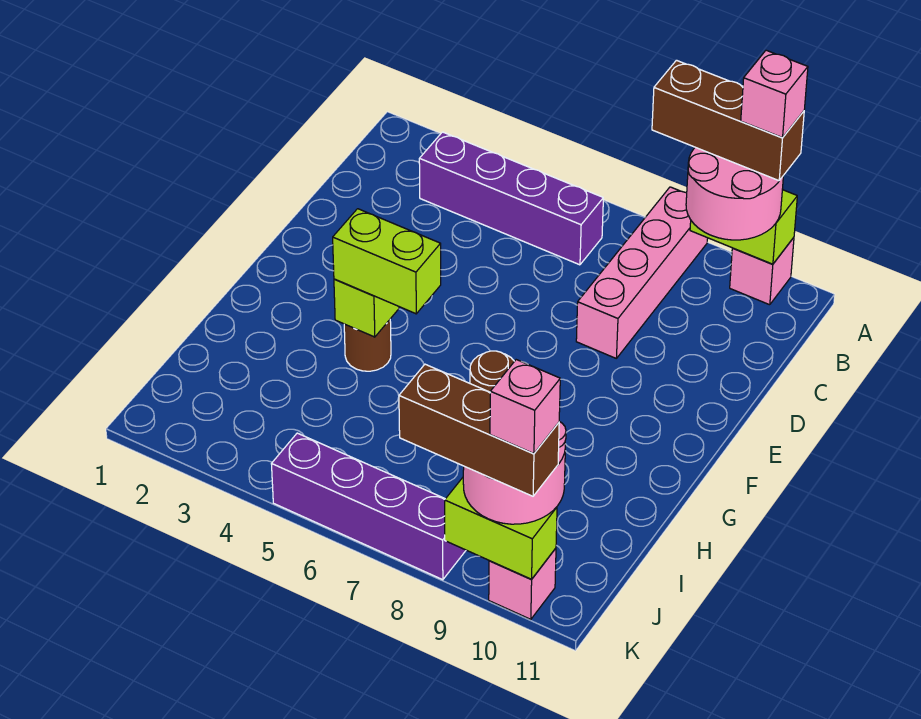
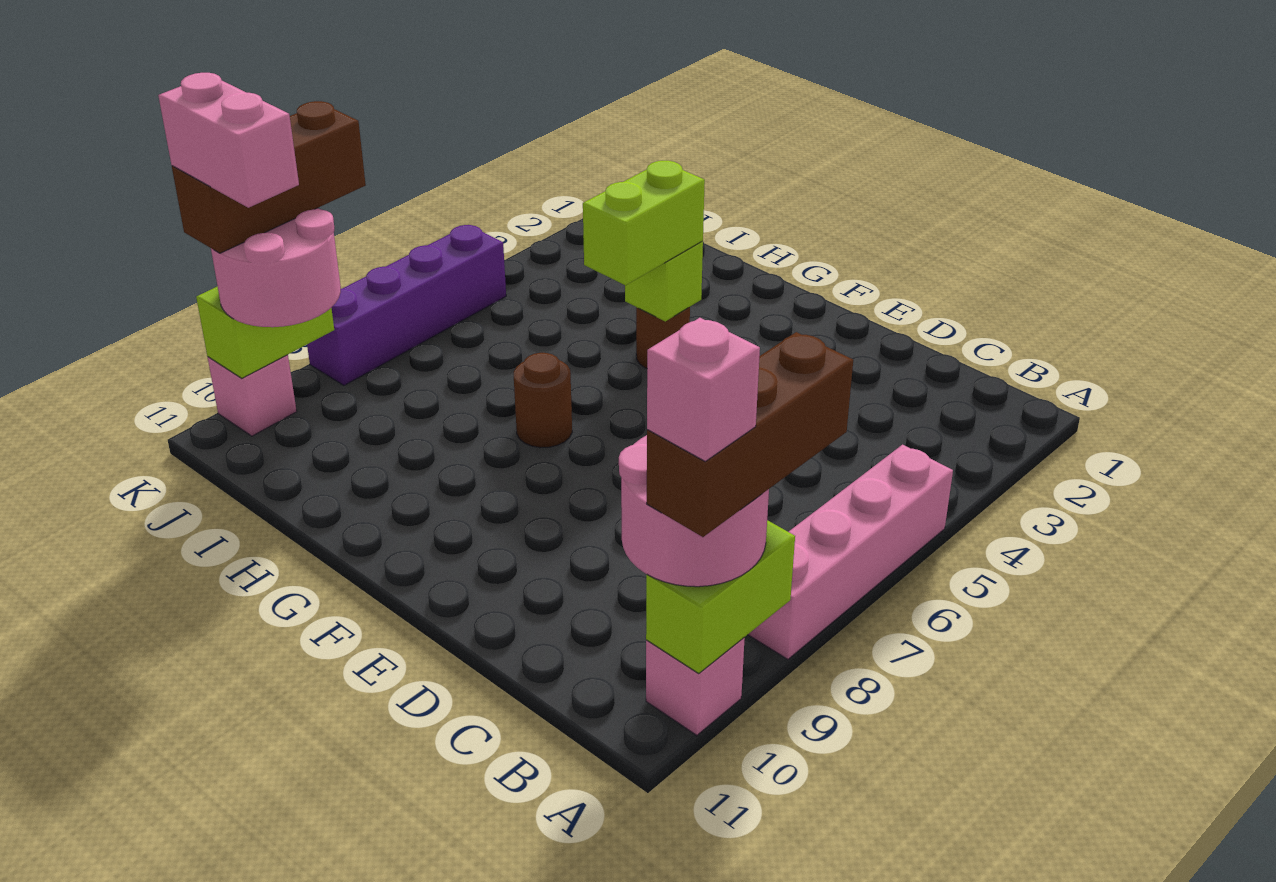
pink brick A8:D8 level 1 -> pink brick A5:A8 level 1
purple brick B3:B6 level 1 -> none
pink brick K10 level 5 -> pink brick J10:K10 level 5

